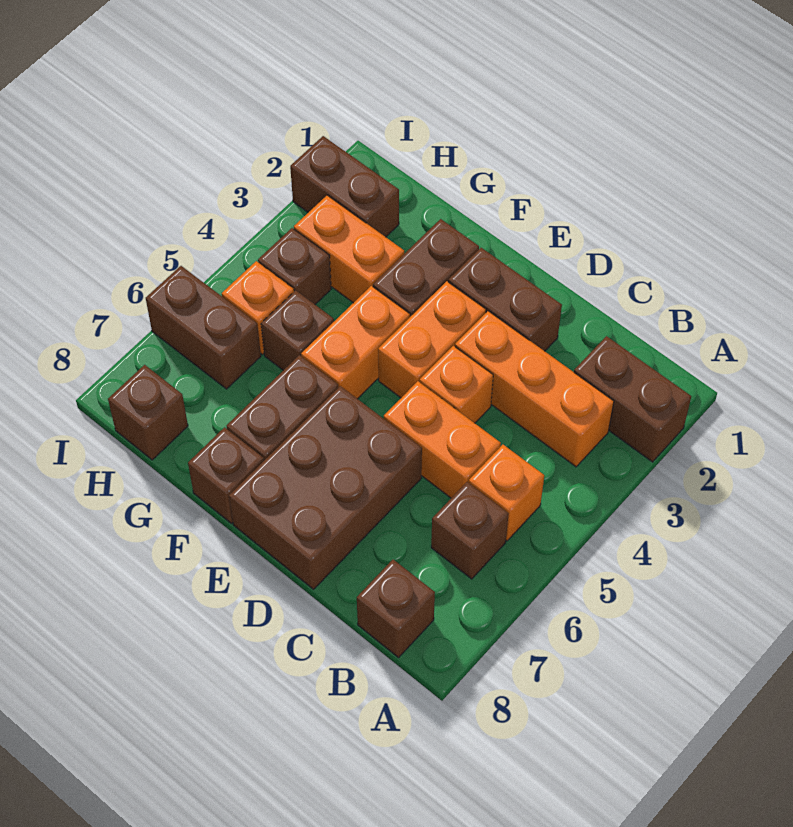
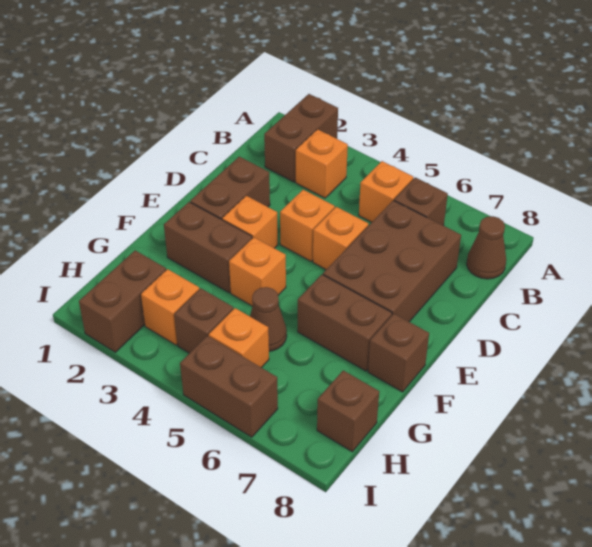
orange brick B3:D3 level 1 -> orange brick B3 level 1
brown brick B8 level 1 -> brown cone B8 level 1
orange brick C5:D5 level 1 -> orange brick D5 level 1
brown brick D6:E8 level 1 -> brown brick C6:E7 level 1
orange brick E3:E4 level 1 -> orange brick E3 level 1
orange brick F4:F5 level 1 -> orange brick F4 level 1
orange brick G3:H3 level 1 -> orange brick H3 level 1
brown brick G5 level 1 -> brown cone G5 level 1
brown brick H6:I6 level 1 -> brown brick I5:I6 level 1

